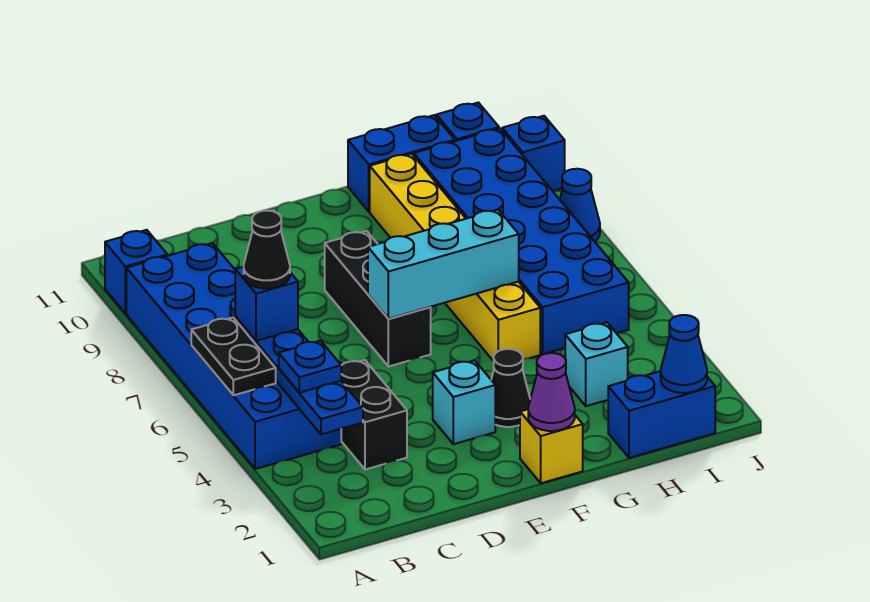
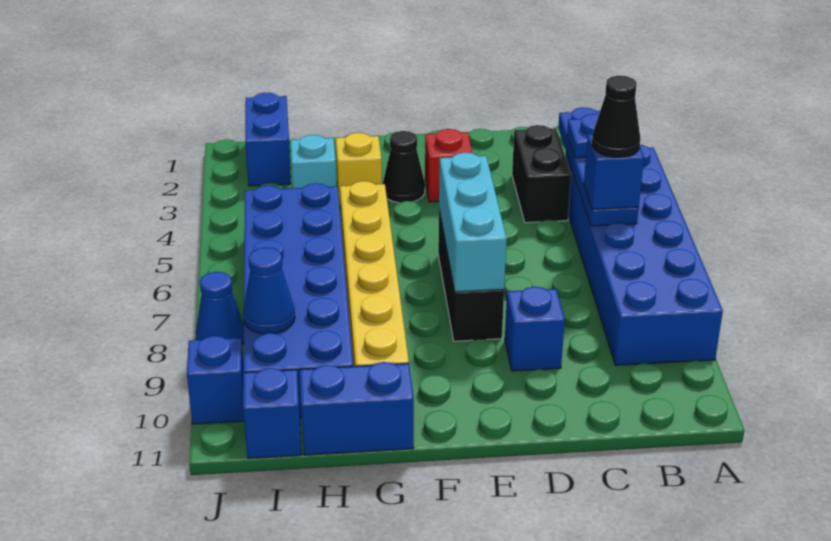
black plate A5:A6 level 2 -> none
blue brick A10 level 1 -> blue brick D9 level 1
cyan brick E3 level 1 -> red brick E3 level 1
cyan brick E6:G6 level 2 -> cyan brick E6:E8 level 2
yellow brick F1 level 1 -> yellow brick G3 level 1
purple cone F1 level 2 -> none
blue brick H1:I1 level 1 -> blue brick I1:I2 level 1
blue cone I1 level 2 -> blue cone I9 level 2

